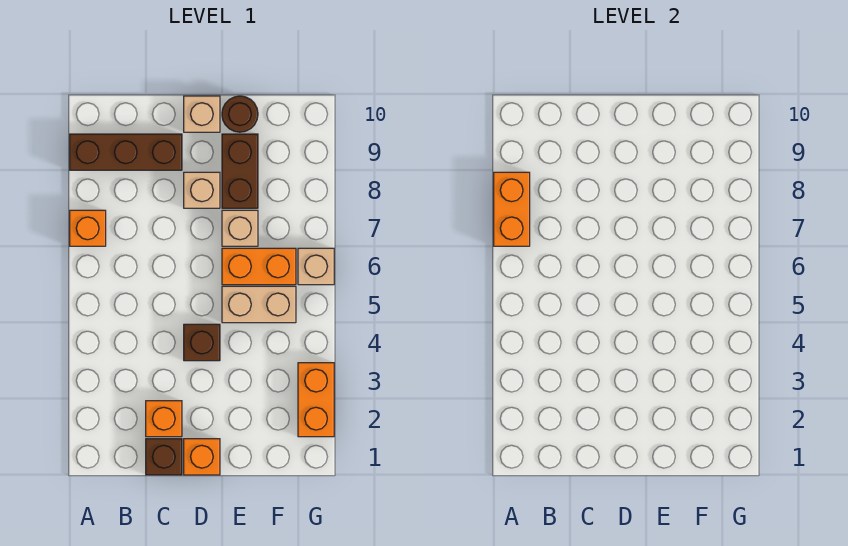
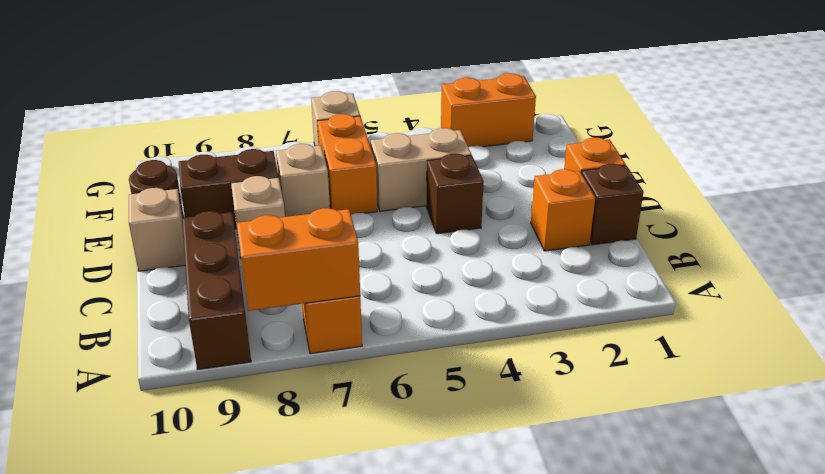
tan brick E5:F5 level 1 -> tan brick E4:E5 level 1

